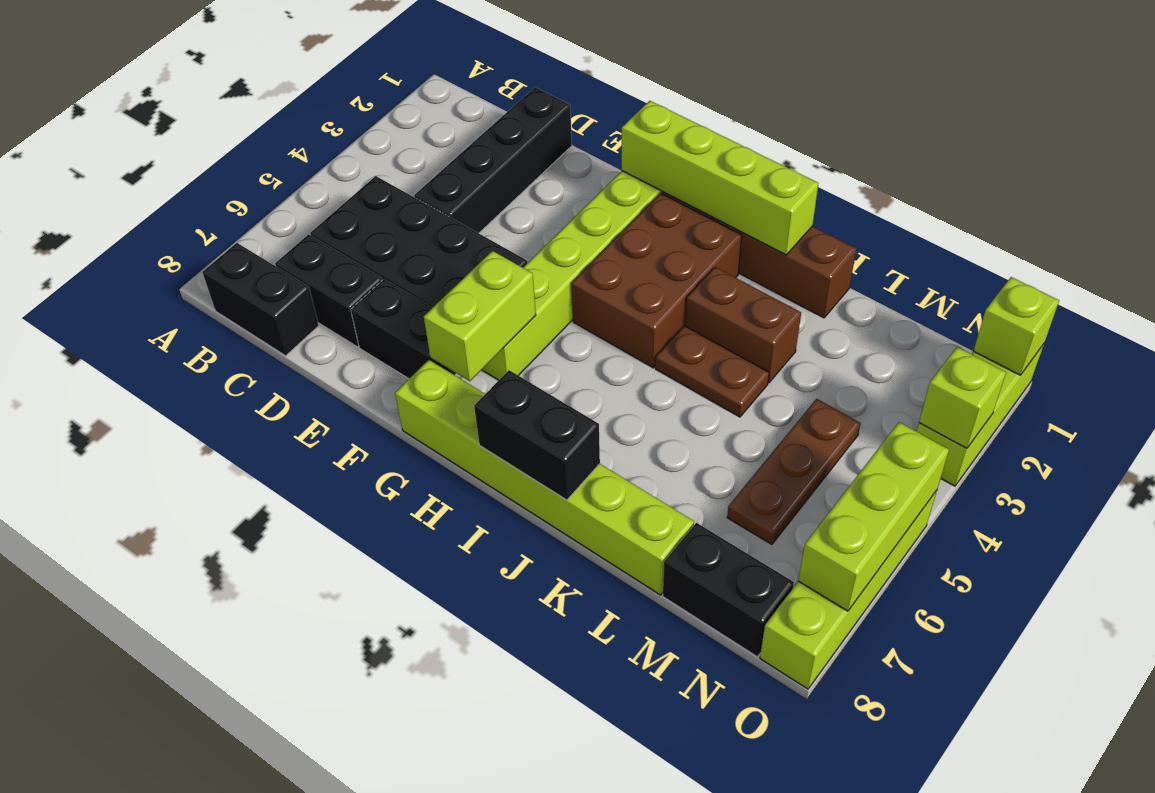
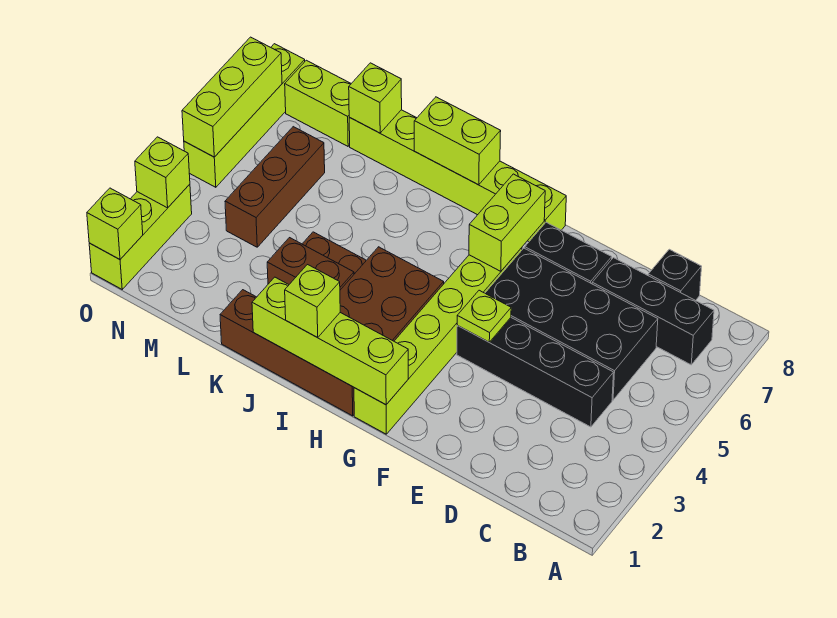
black brick B8:C8 level 1 -> black brick C8 level 1
black brick C7:D7 level 1 -> black brick B7:D7 level 1
black brick D1:D4 level 1 -> black brick C4:F4 level 1
none -> lime plate F4 level 2
none -> lime brick I1 level 3
black brick I8:J8 level 2 -> lime brick I8:J8 level 2
none -> lime brick L8 level 2
brown plate M4:M6 level 1 -> brown brick M4:M6 level 1
black brick M8:N8 level 1 -> lime brick M8:N8 level 1

